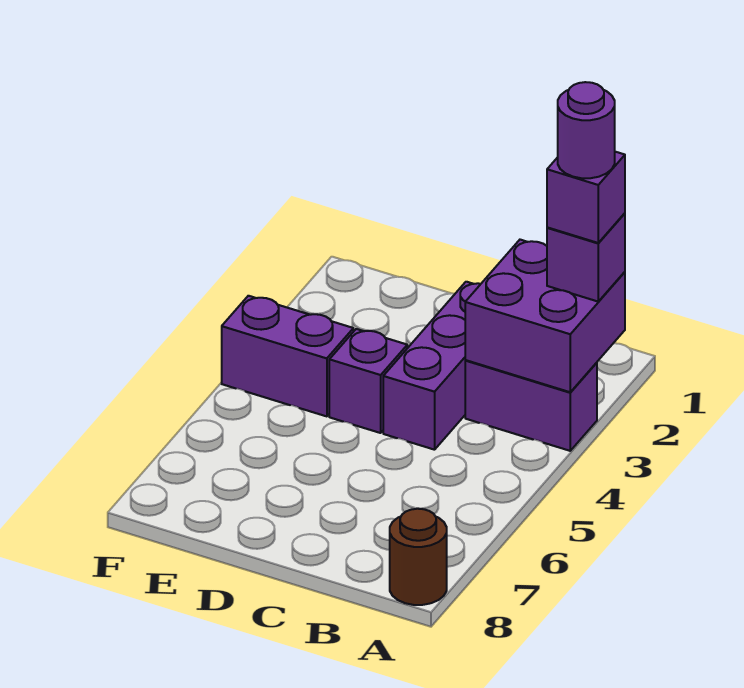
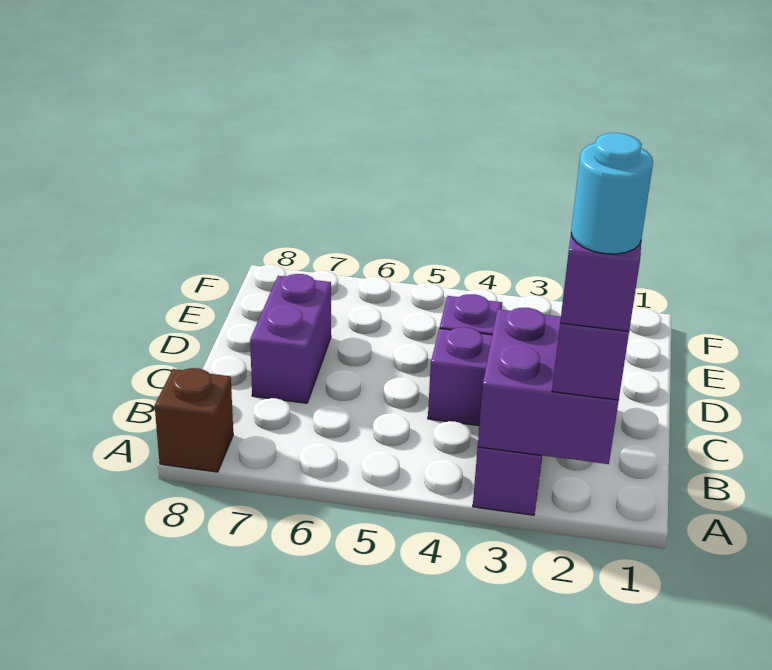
purple round brick A2 level 5 -> cyan round brick A2 level 5
brown round brick A8 level 1 -> brown brick A8 level 1
purple brick E4:F4 level 1 -> purple brick C7:D7 level 1

